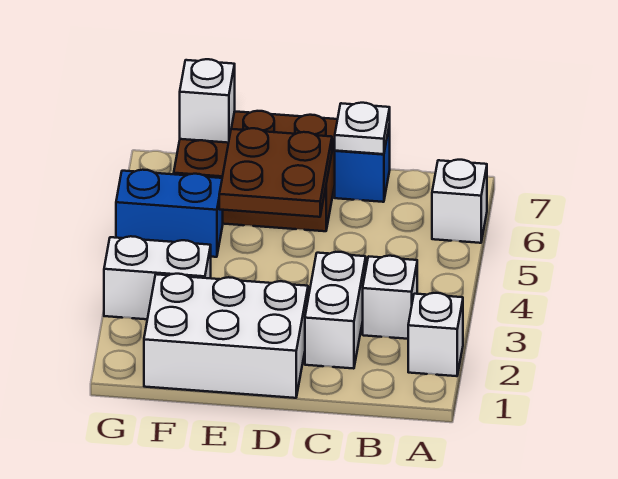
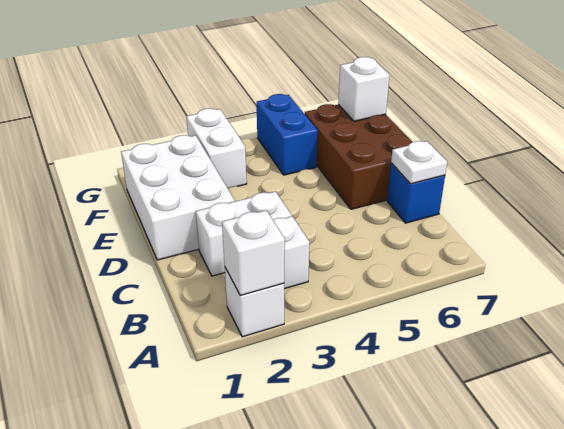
white brick A6 level 1 -> white brick A2 level 2
brown plate D5:E6 level 2 -> none

